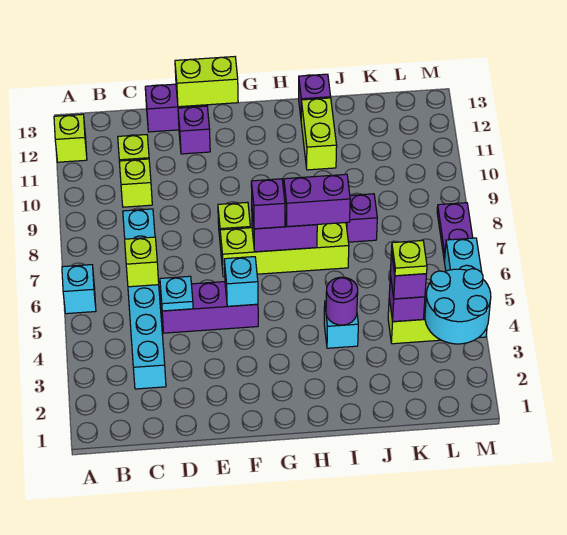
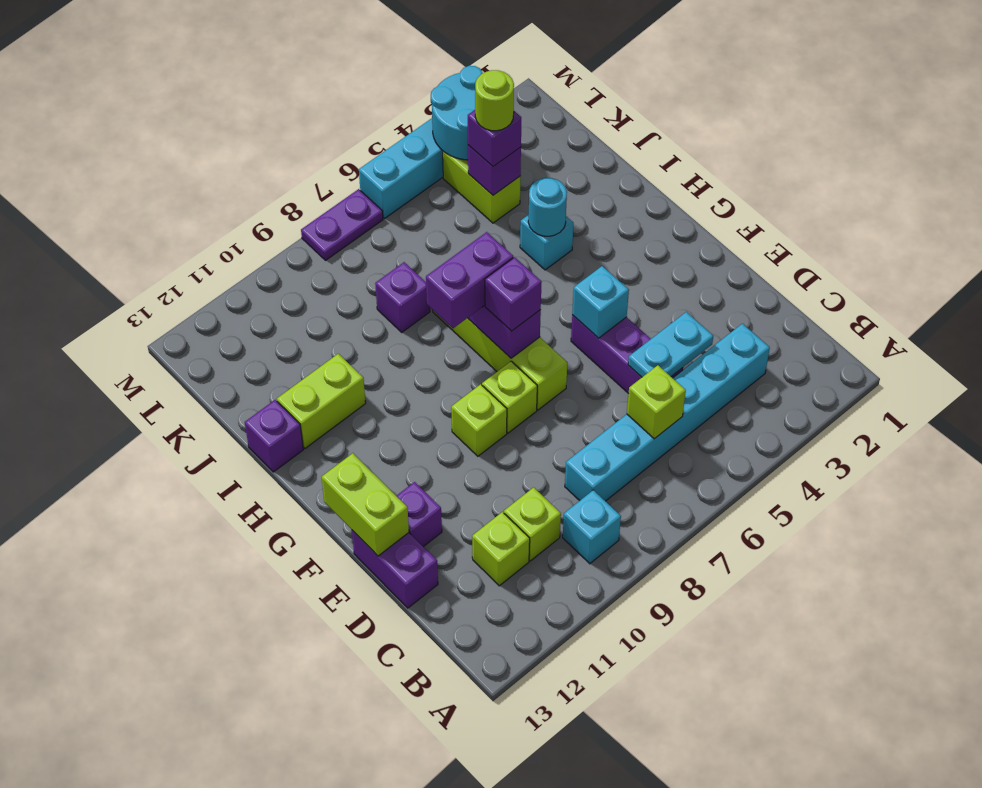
cyan brick A6 level 1 -> cyan brick B9 level 1
lime brick A12 level 1 -> lime brick F9 level 1
cyan plate D5 level 2 -> cyan plate D4:D5 level 2
purple brick H7:I7 level 3 -> purple brick H7:H8 level 3
purple round brick I4 level 2 -> cyan round brick I4 level 2
lime plate K4 level 4 -> lime round brick K4 level 4

